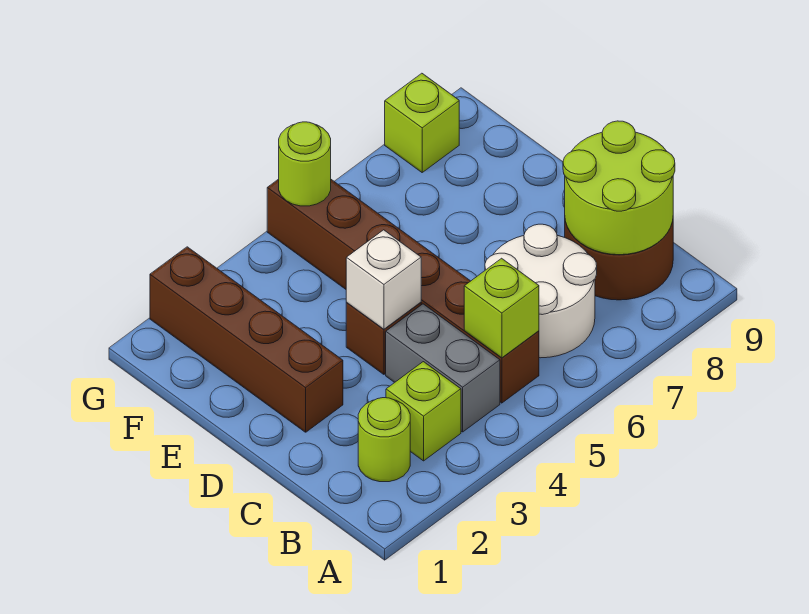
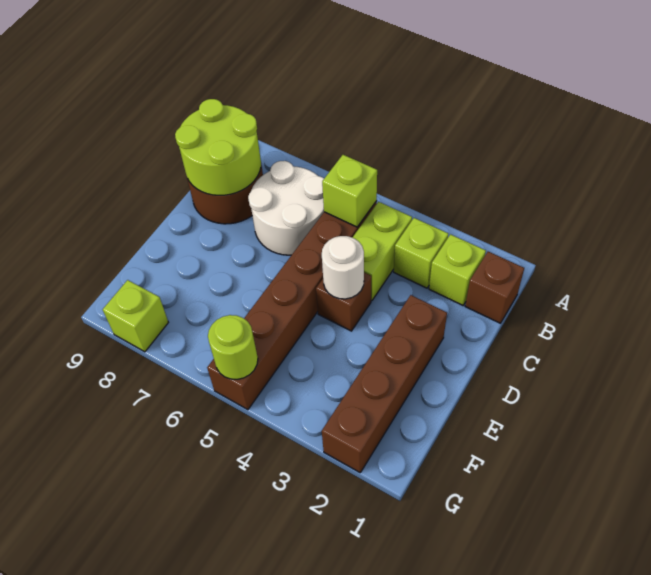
none -> brown brick B1 level 1
lime round brick B2 level 1 -> lime brick B2 level 1
grey brick B4:C4 level 1 -> lime brick B4:C4 level 1
white brick D4 level 2 -> white round brick D4 level 2

